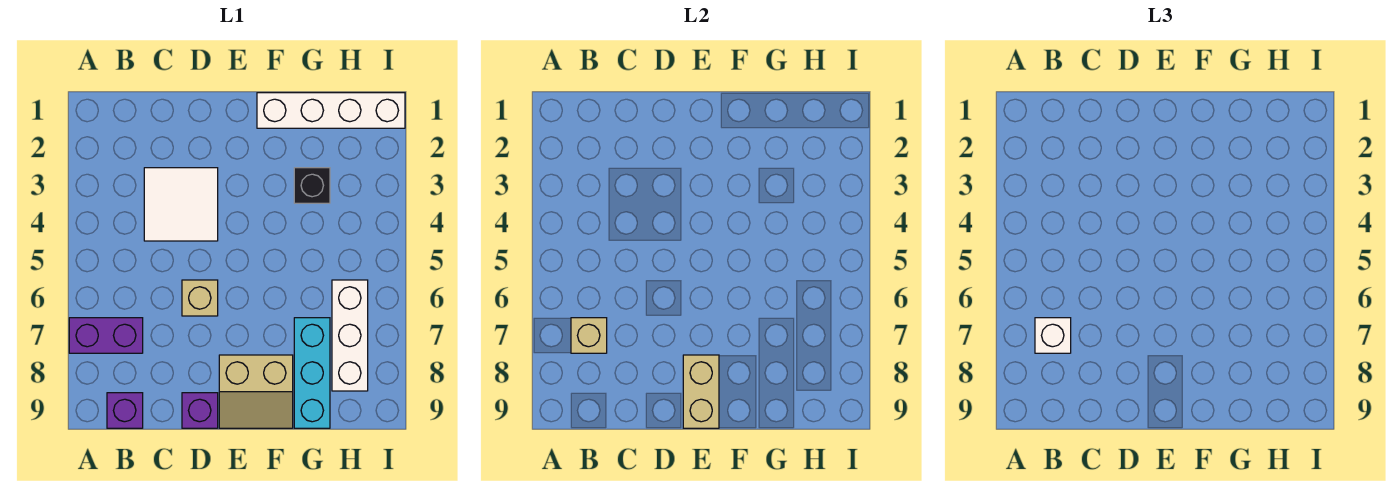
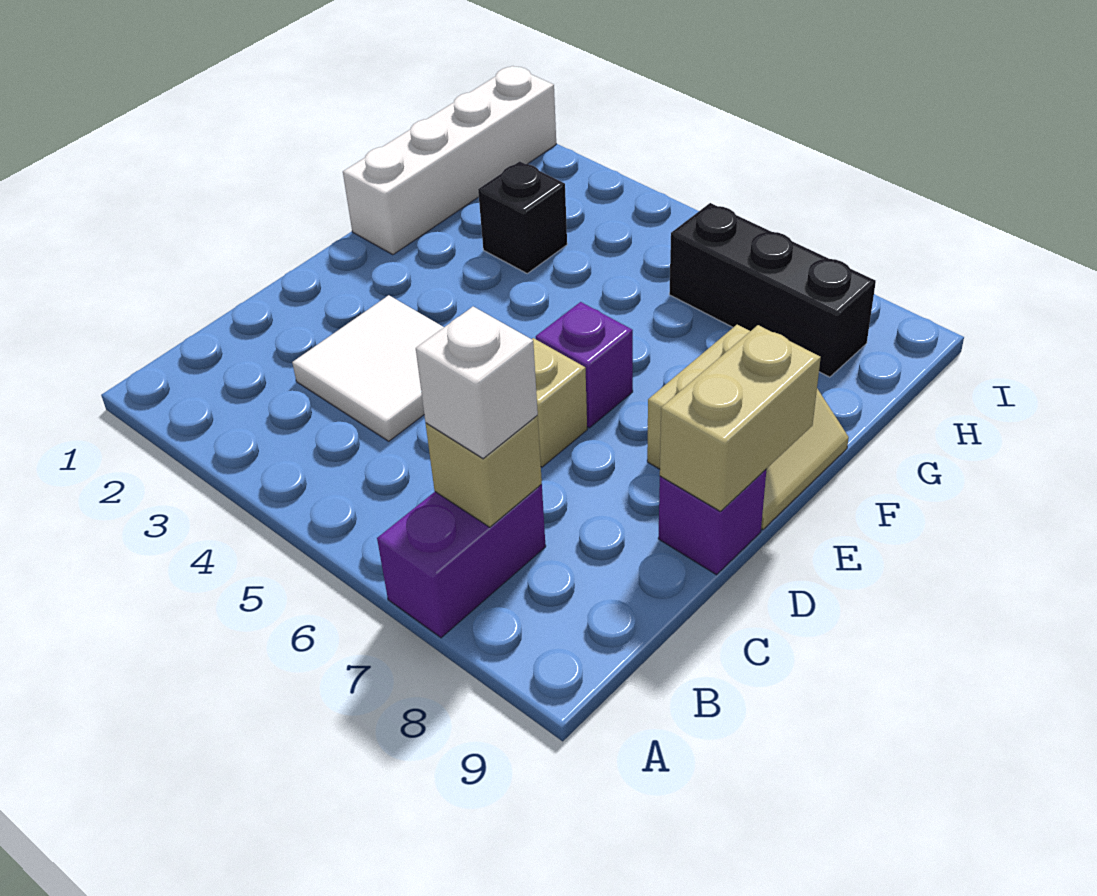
purple brick B9 level 1 -> purple brick E6 level 1
tan brick E8:E9 level 2 -> tan brick D9:E9 level 2
cyan brick G7:G9 level 1 -> none
white brick H6:H8 level 1 -> black brick H6:H8 level 1

